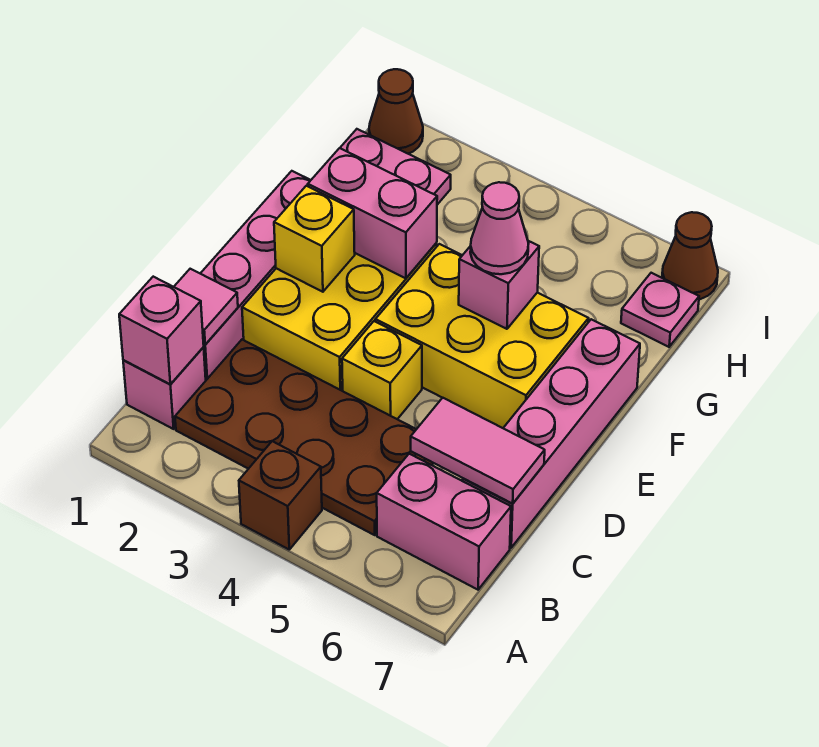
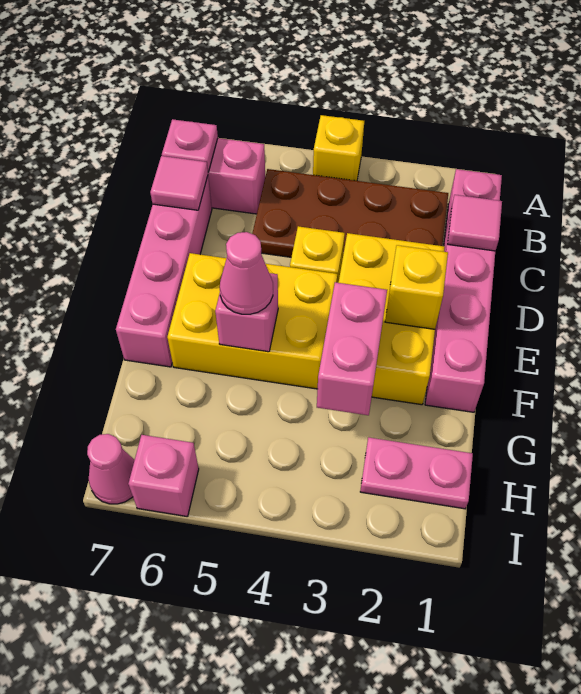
brown brick A4 level 1 -> yellow brick A4 level 1
pink brick B1 level 2 -> pink brick I6 level 1
pink tile C6:C7 level 2 -> pink tile C7 level 2
pink brick F2:F3 level 2 -> pink brick F3:G3 level 2
pink plate H7 level 1 -> pink plate B7 level 2
brown cone I1 level 1 -> none
brown cone I7 level 1 -> pink cone I7 level 1

